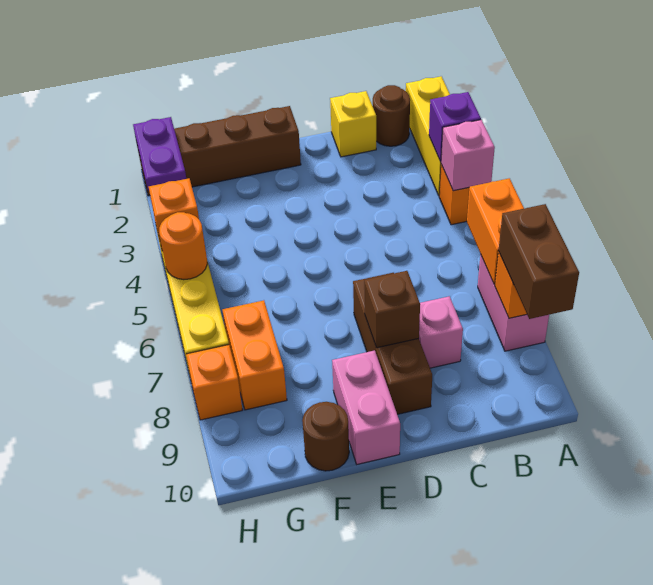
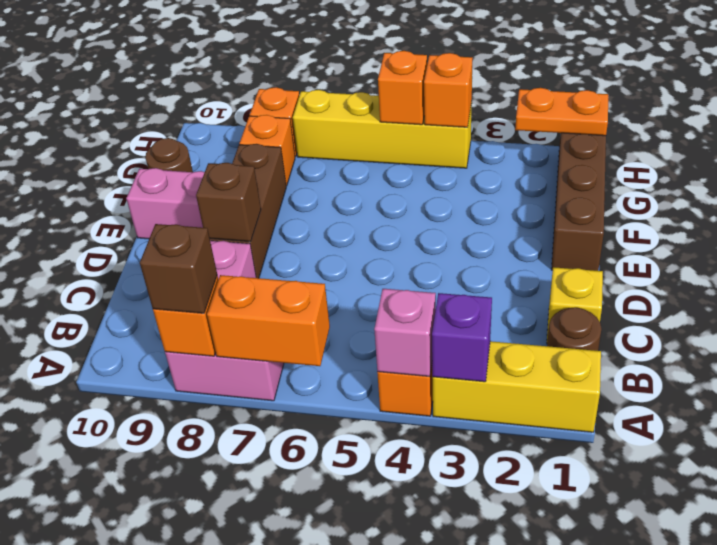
brown brick A8:A9 level 3 -> brown brick A8 level 3
brown brick D7:D9 level 1 -> brown brick D8:F8 level 1
orange brick G7:G8 level 1 -> orange brick G8 level 1
purple plate H1:H2 level 2 -> orange plate H1:H2 level 2
orange round brick H5 level 2 -> orange brick H5 level 2

